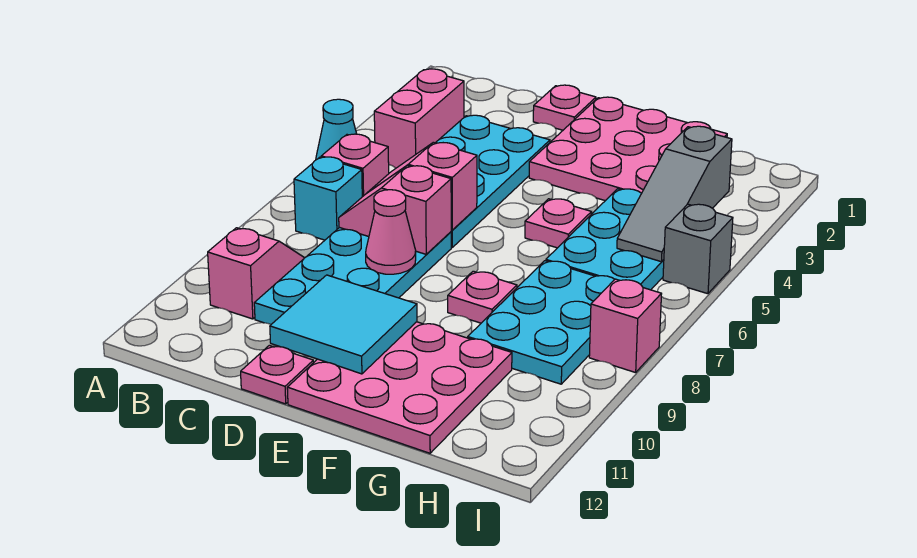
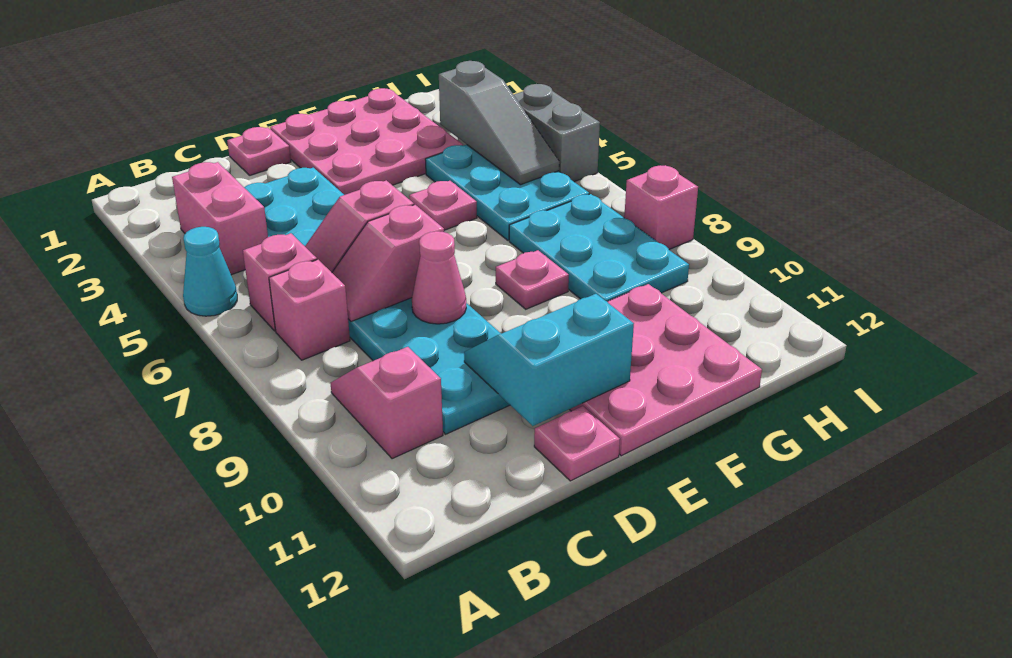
cyan brick B7 level 1 -> pink brick B7 level 1
cyan tile D10:E11 level 2 -> cyan slope D10:E11 level 2 top 11
grey brick I5 level 1 -> grey brick I4:I5 level 1

